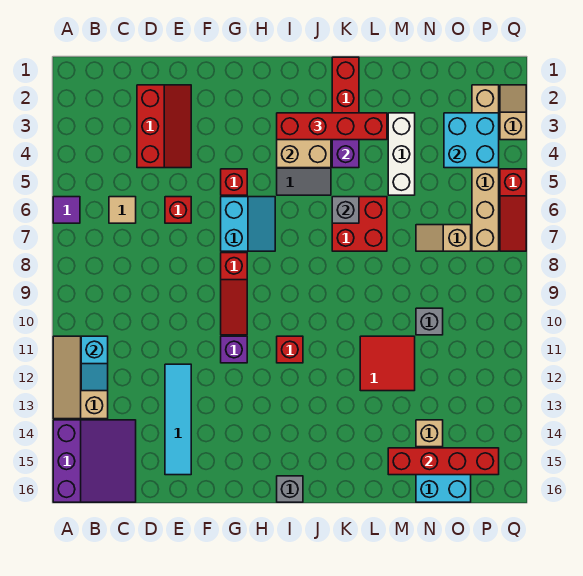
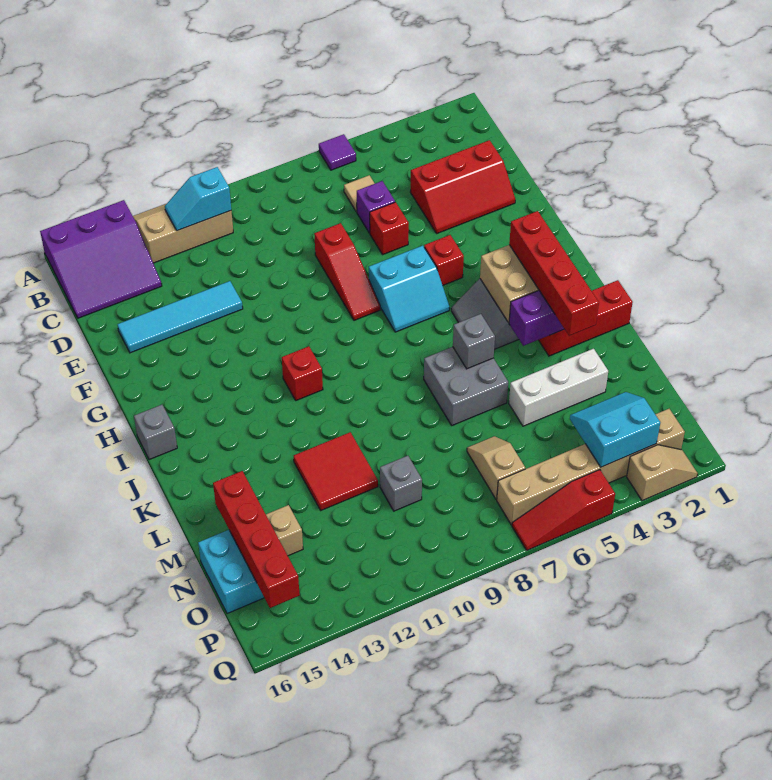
red slope G8:G10 level 1 top 8 -> red slope E8:G8 level 1 top E
purple brick G11 level 1 -> purple brick D6 level 1
red brick K6:L7 level 1 -> grey brick K6:L7 level 1
cyan brick O3:P4 level 2 -> cyan slope O3:P4 level 2 top P

